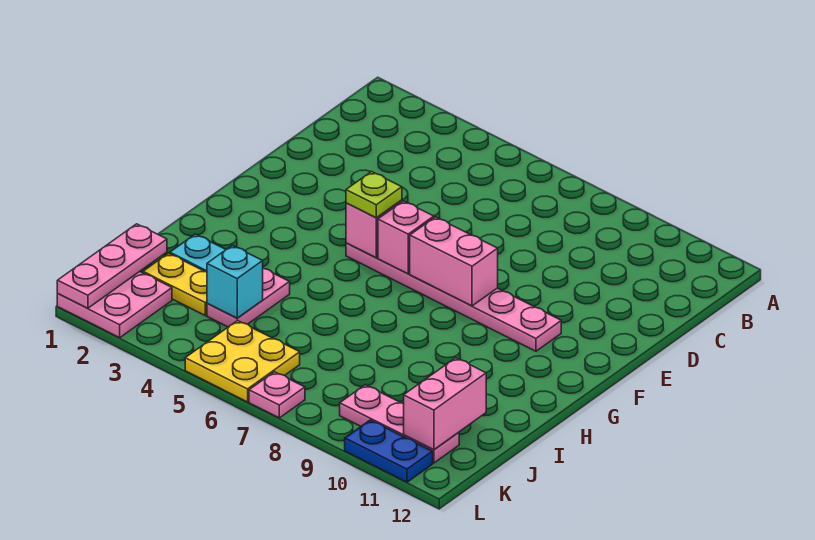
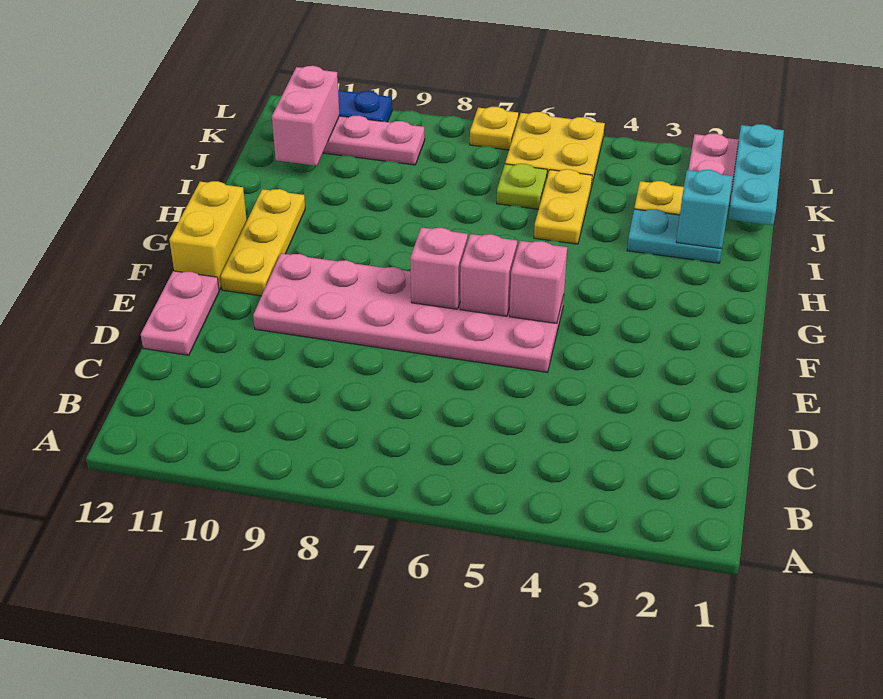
pink plate F5:F10 level 1 -> pink plate E5:F10 level 1
lime plate F5 level 3 -> lime plate J6 level 1
pink brick F7:F8 level 2 -> pink brick F7 level 2
none -> yellow plate F11:H11 level 1
none -> yellow brick F12:G12 level 1
pink plate I4:J4 level 1 -> pink plate D12:E12 level 1
none -> yellow plate I5:J5 level 1
pink plate J1:L1 level 2 -> cyan plate J1:L1 level 2
cyan brick J4 level 2 -> cyan brick I2 level 2
pink plate L7 level 1 -> yellow plate L7 level 1

